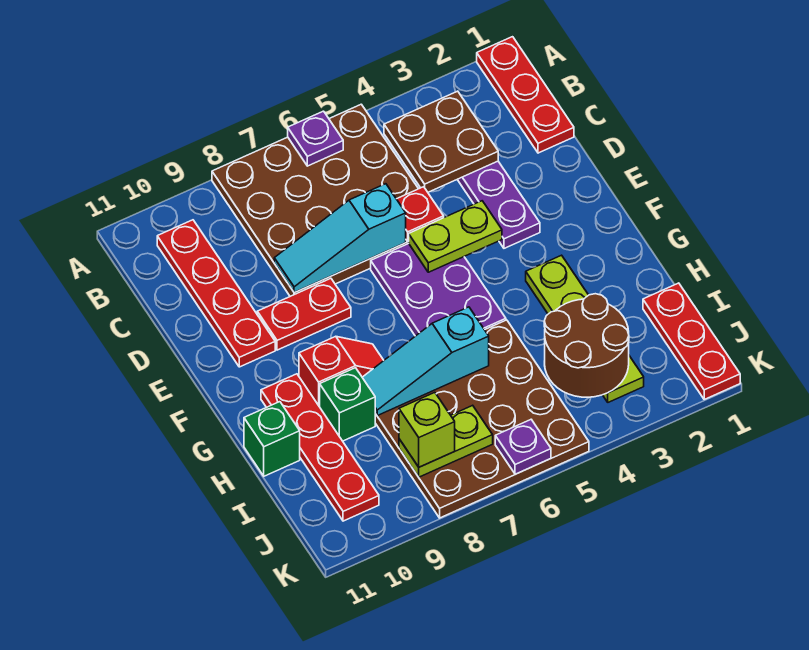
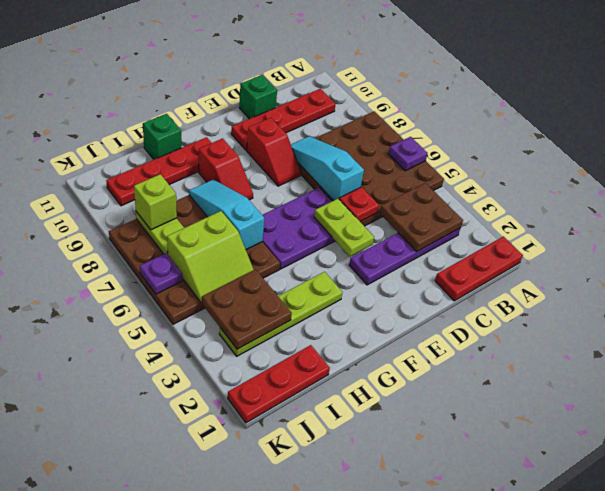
red plate E8:E9 level 1 -> red slope E8:E9 level 1 top 9
green brick H9 level 1 -> green brick D11 level 1
brown round brick I3:J4 level 2 -> brown plate I3:J4 level 2
none -> lime slope I5:J6 level 2 top 6

